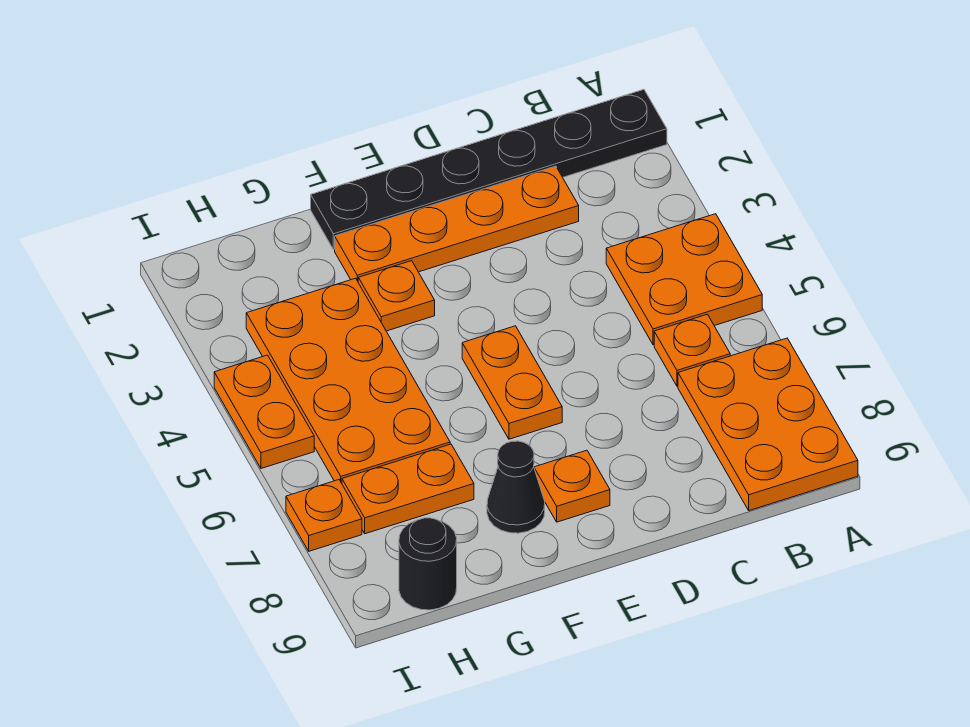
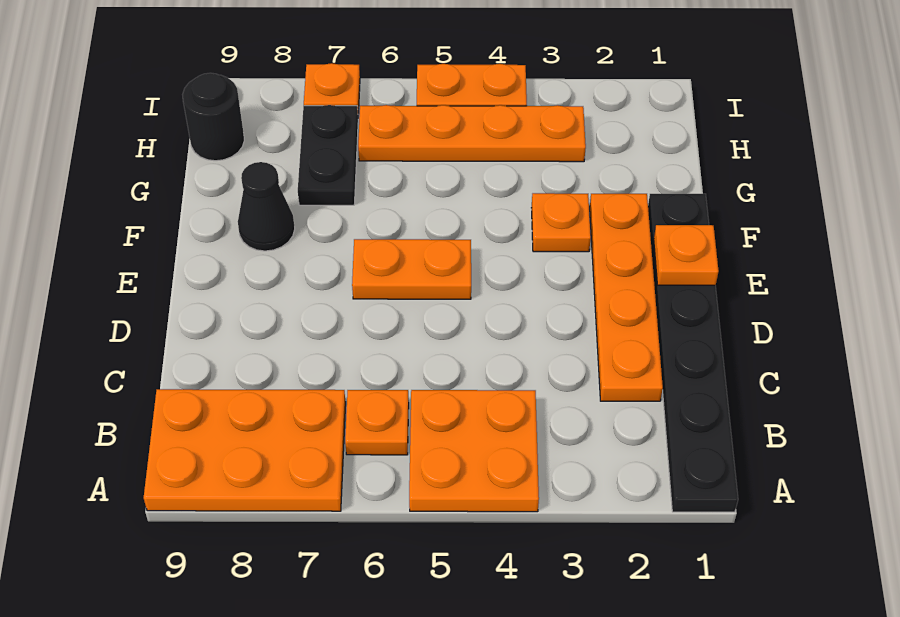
orange plate E8 level 1 -> orange plate E1 level 2
orange plate G3:H6 level 1 -> orange plate H3:H6 level 1
orange plate G7:H7 level 1 -> black plate G7:H7 level 1

